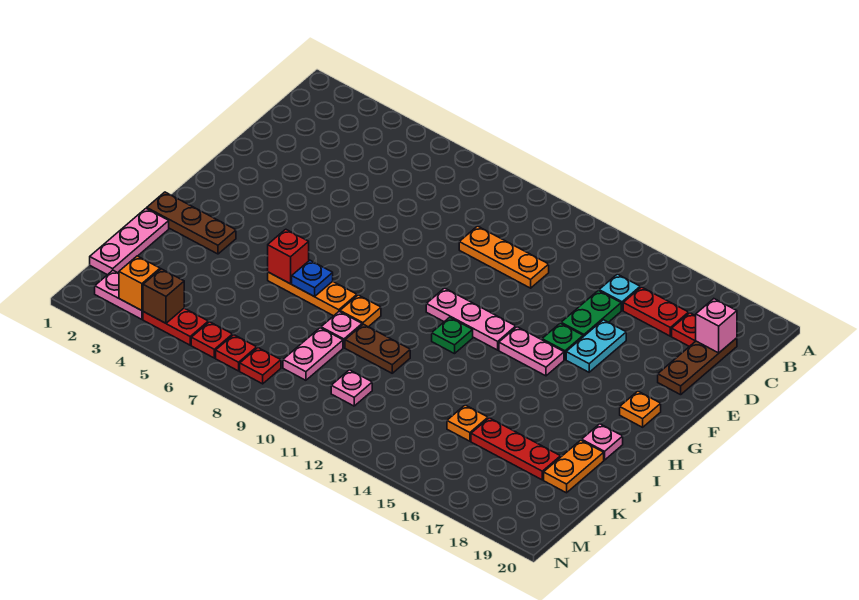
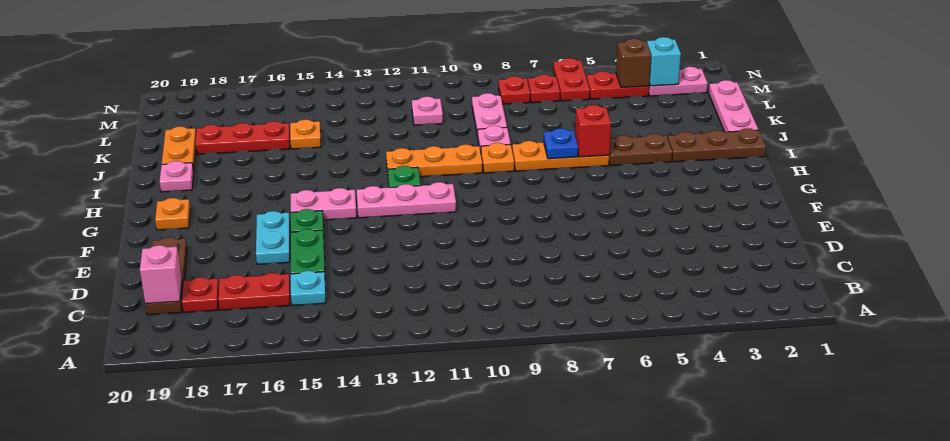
orange plate D10:D12 level 1 -> orange plate I10:I12 level 1
brown plate J10:J11 level 1 -> brown plate I4:I5 level 1
orange brick M3 level 2 -> cyan brick M3 level 2
red plate M6 level 1 -> red plate M6:N6 level 1

